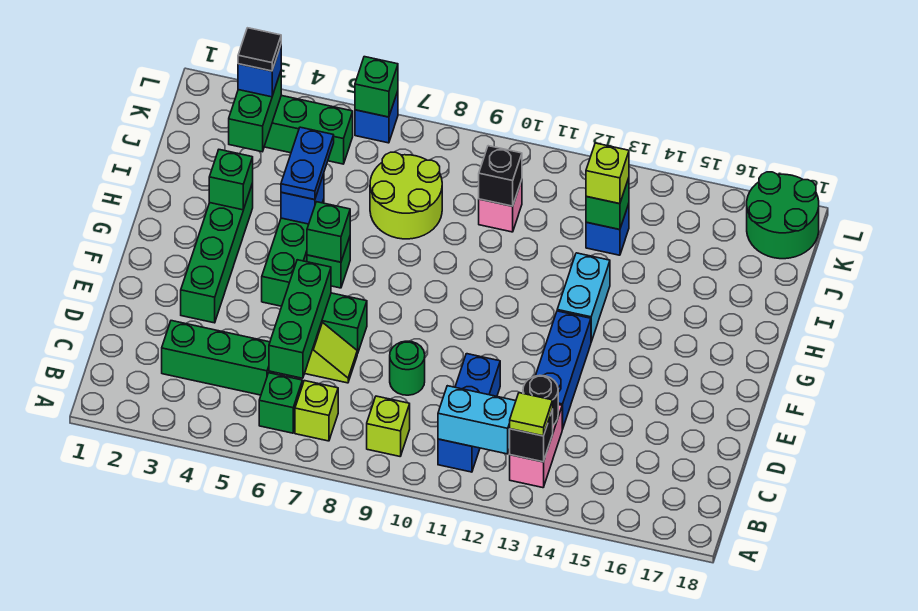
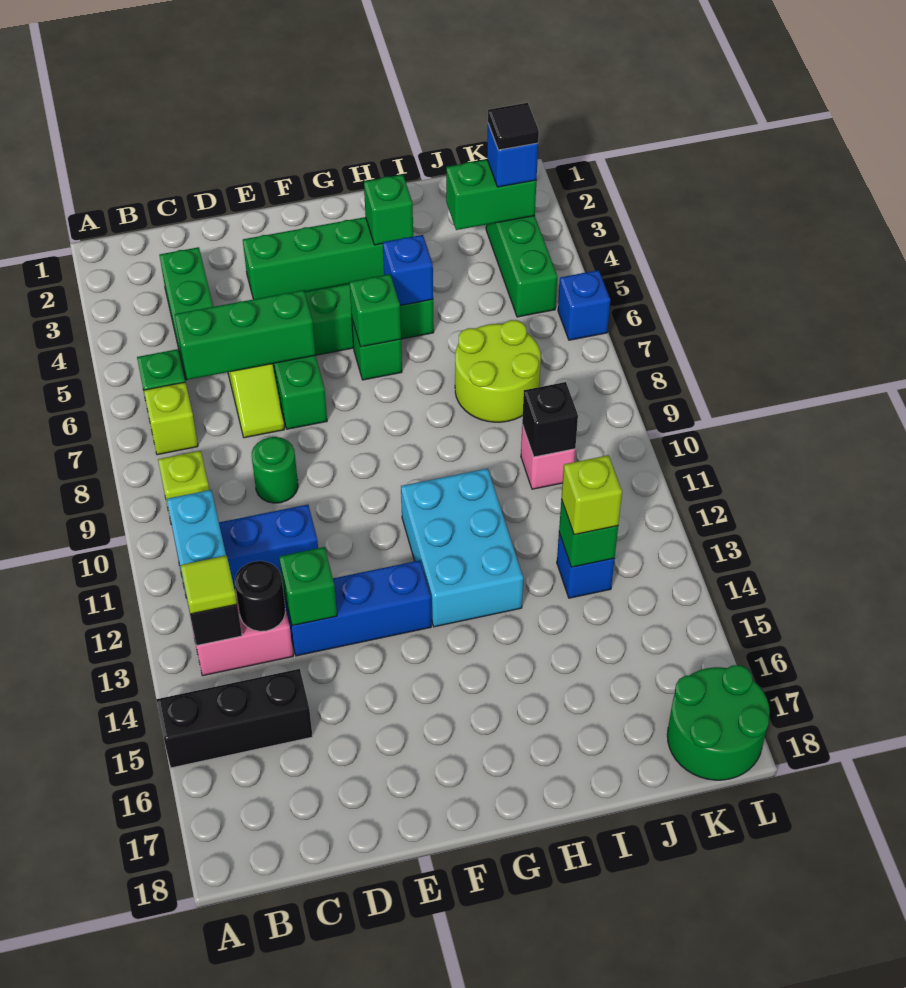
none -> black brick A15:C15 level 1
cyan brick G13:H13 level 1 -> cyan brick G11:H13 level 1
blue plate H5:I5 level 3 -> none
green brick L6 level 2 -> green brick D13 level 2

